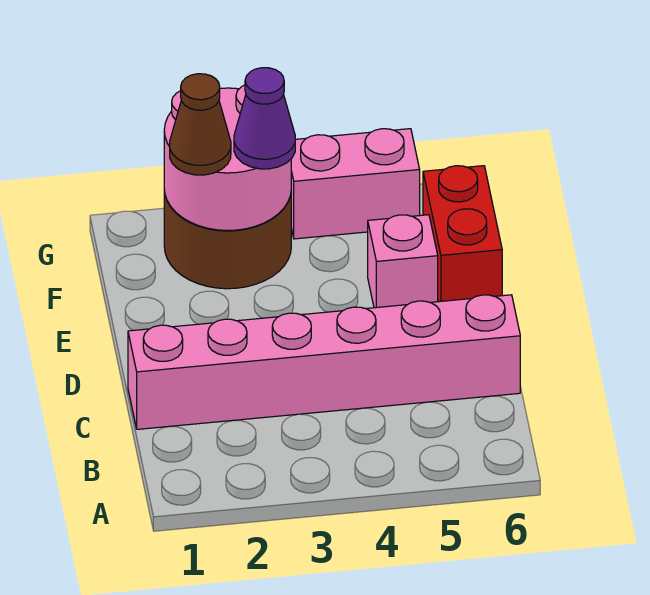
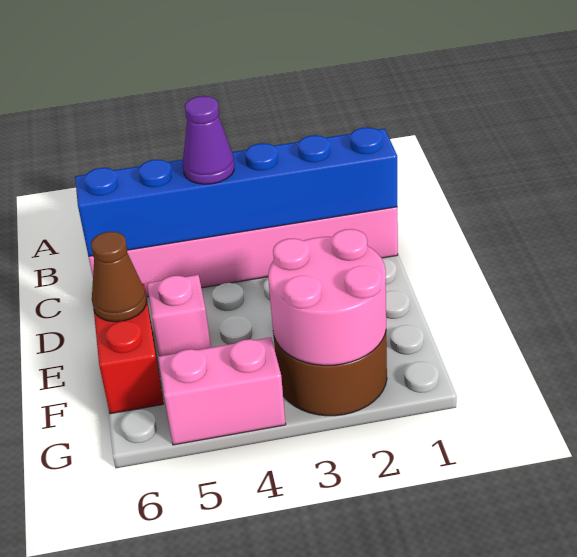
none -> blue brick C1:C6 level 2
brown cone F2 level 3 -> brown cone E6 level 2
purple cone F3 level 3 -> purple cone C4 level 3

